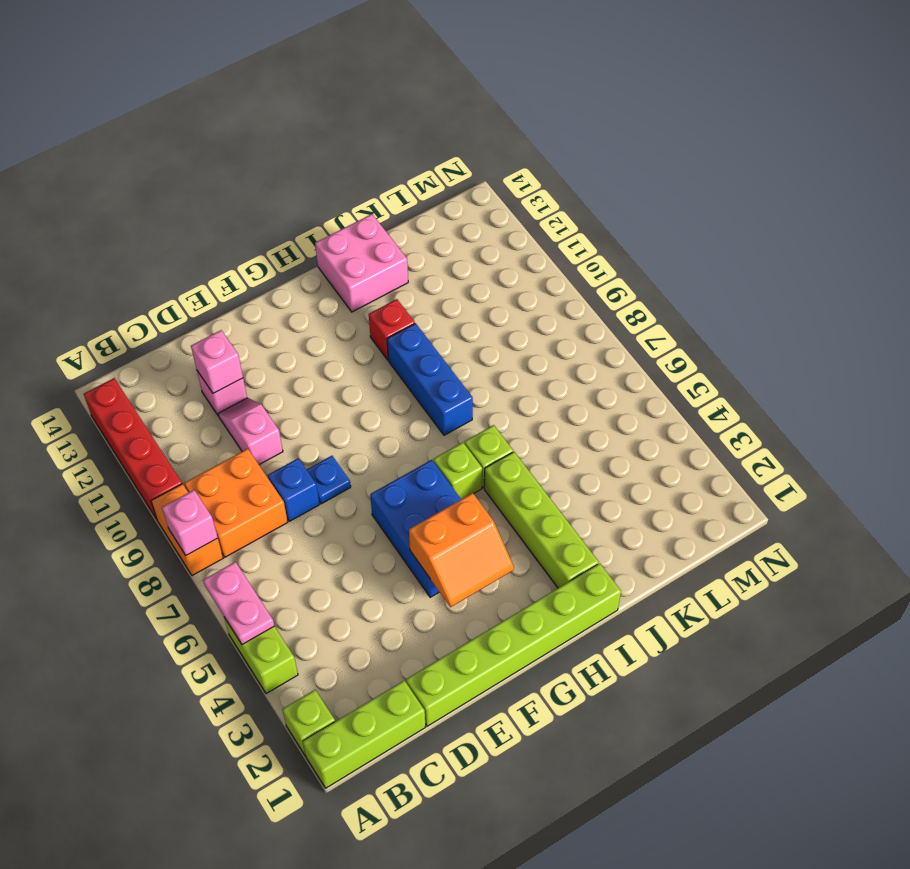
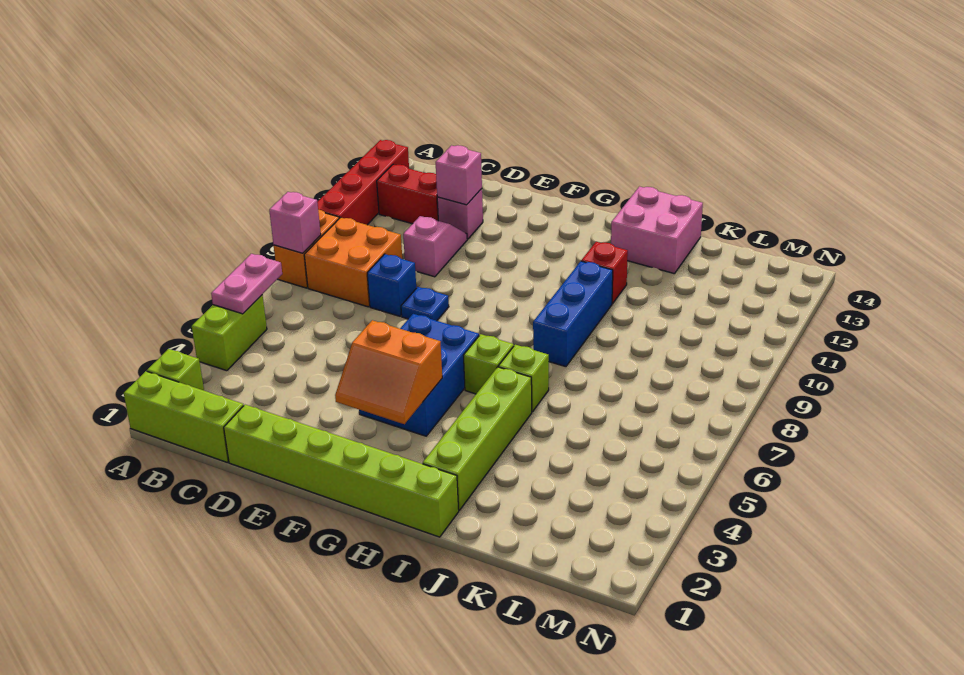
none -> red brick B12:C12 level 1

